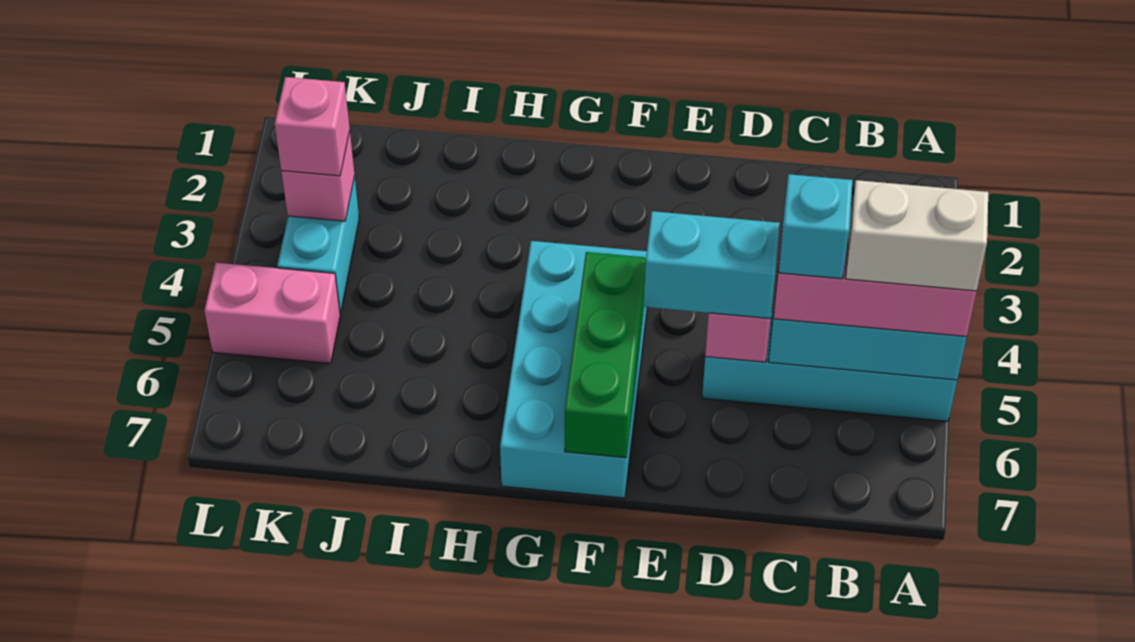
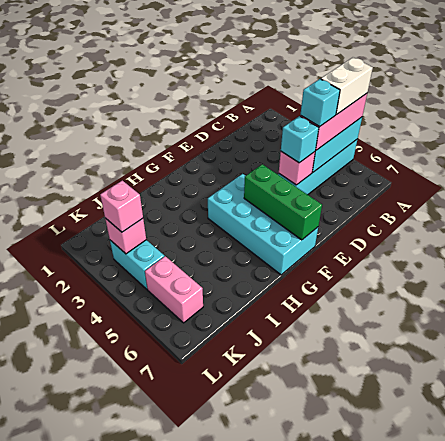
cyan brick D5:E5 level 3 -> cyan brick D5 level 3
pink brick K5:L5 level 1 -> pink brick K5:K6 level 1

